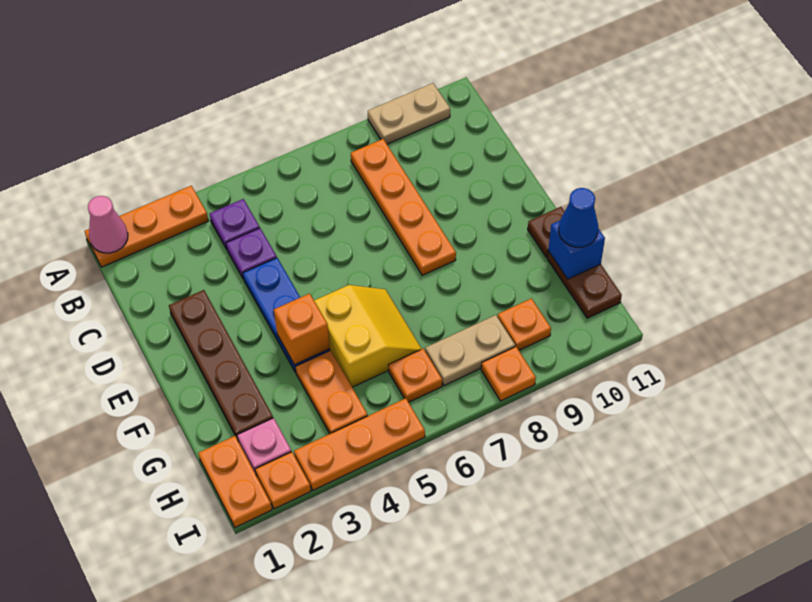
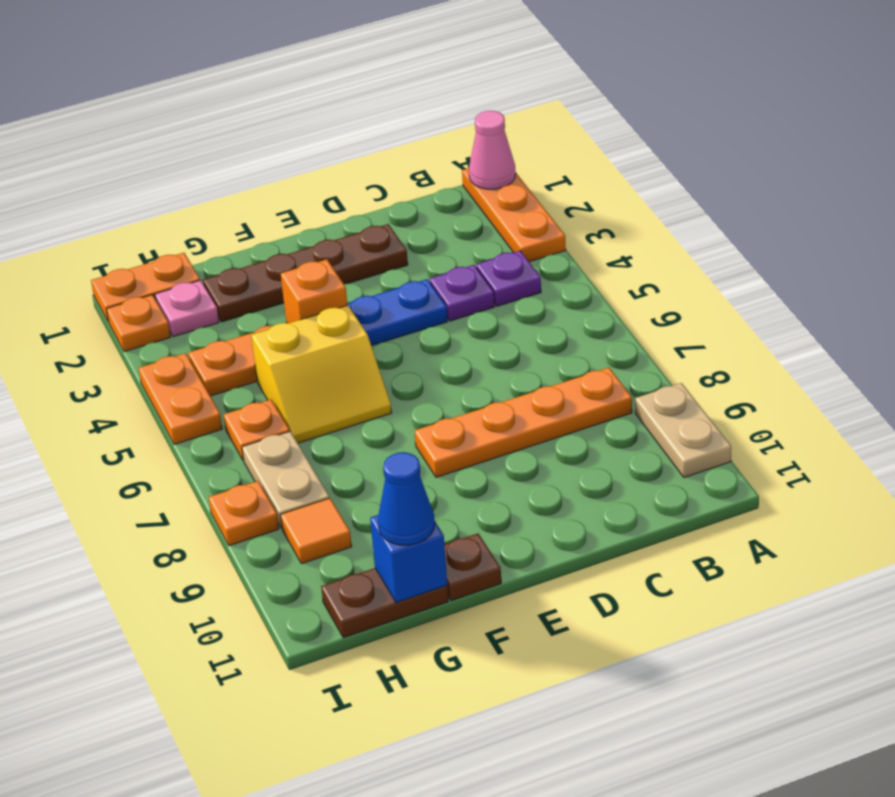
orange plate H9 level 1 -> orange tile H9 level 1
orange plate I3:I5 level 1 -> orange plate I4:I5 level 1

